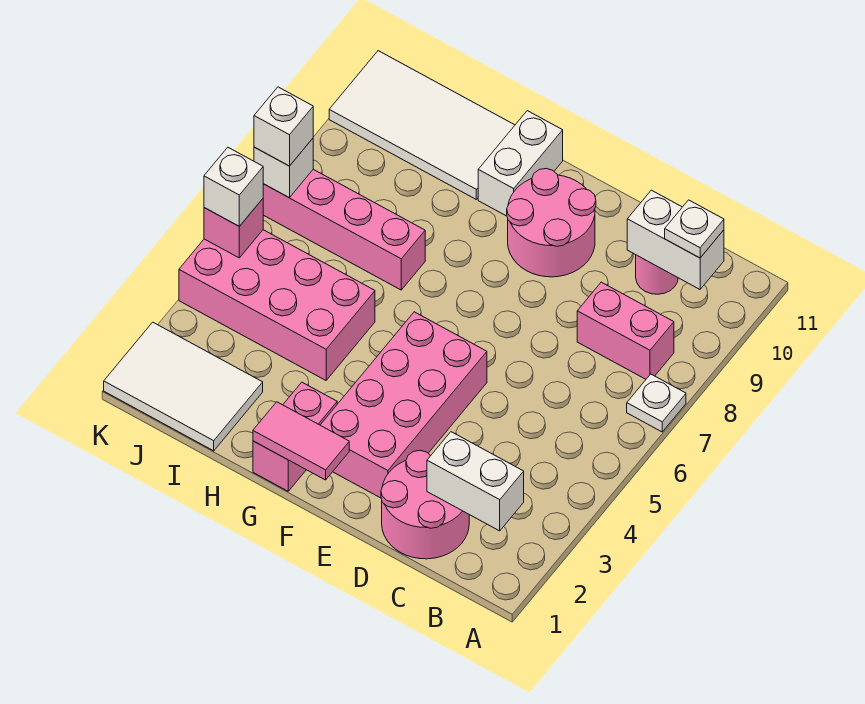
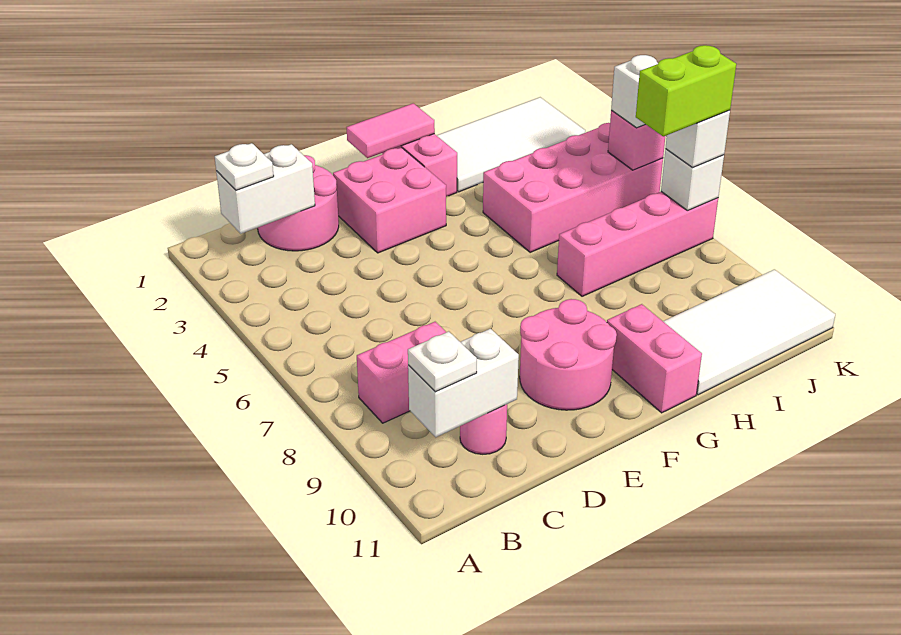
white plate A7 level 1 -> white plate B2 level 3
pink brick E2:F5 level 1 -> pink brick E2:F3 level 1
white brick G10:G11 level 1 -> pink brick G10:G11 level 1
white tile I1:K2 level 1 -> white tile H1:K2 level 1
none -> lime brick J7:K7 level 4

